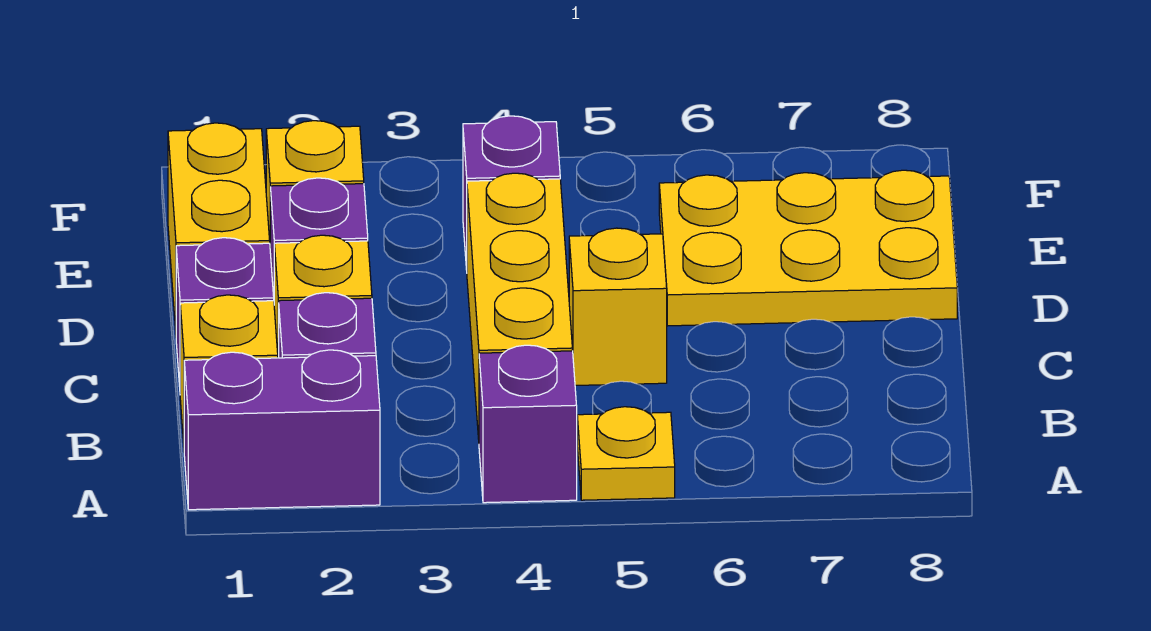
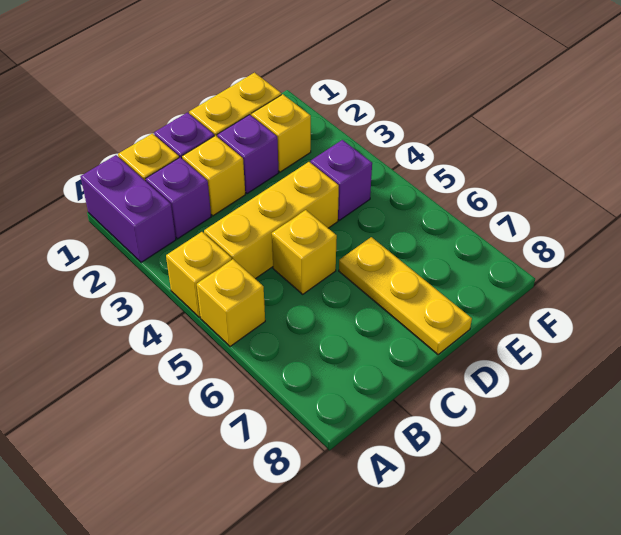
purple brick A4 level 1 -> yellow brick A4 level 1
yellow plate A5 level 1 -> yellow brick A5 level 1
yellow plate D6:E8 level 1 -> yellow plate D6:D8 level 1

